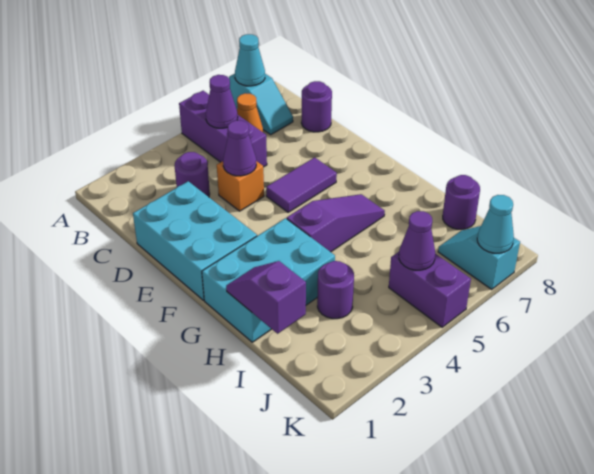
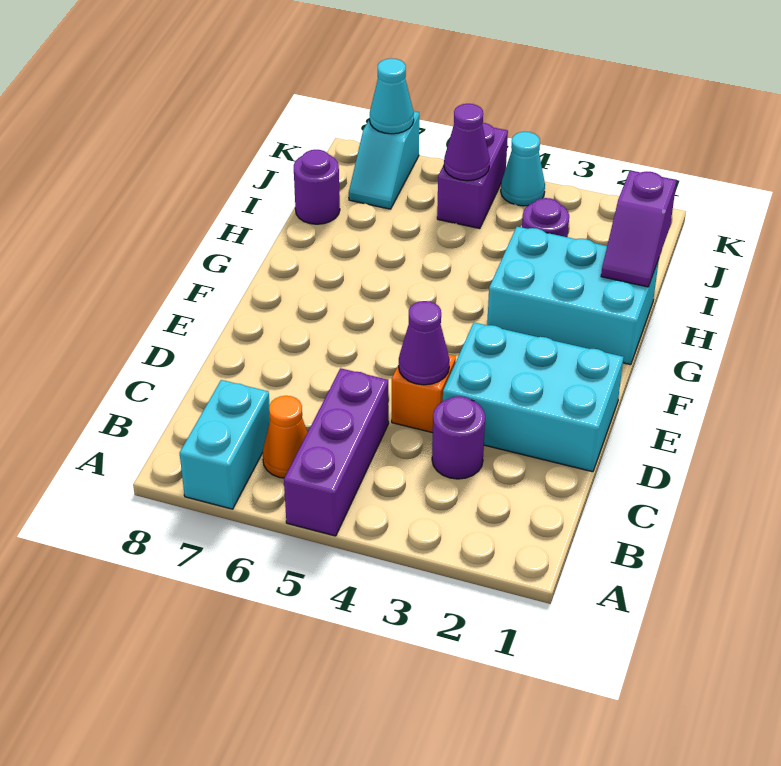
cyan slope A7:B7 level 1 top A -> cyan brick A7:B7 level 1
cyan cone A7 level 2 -> cyan cone K4 level 1
purple cone B5 level 2 -> none
purple round brick C8 level 1 -> none
cyan brick D1:F2 level 1 -> cyan brick D1:E3 level 1
purple tile E5:E6 level 1 -> none
purple slope G4:G6 level 1 top 4 -> none

